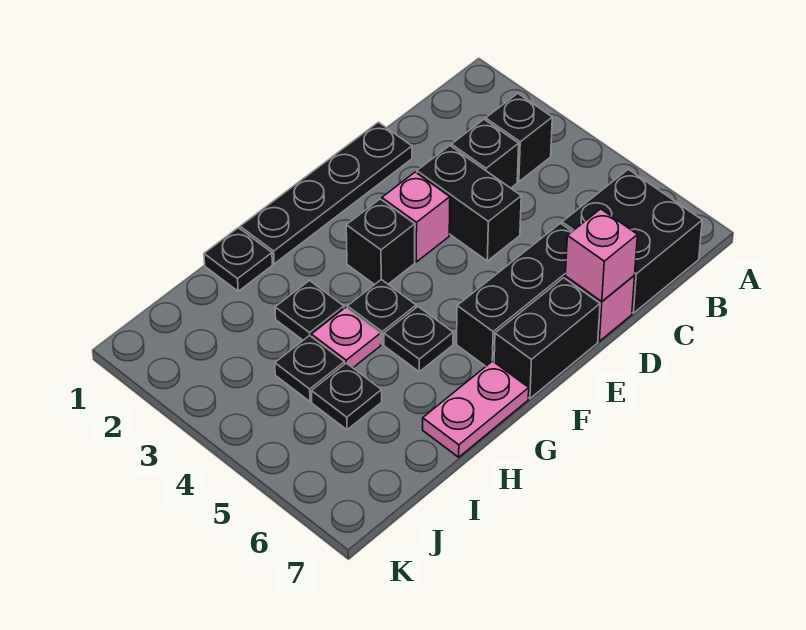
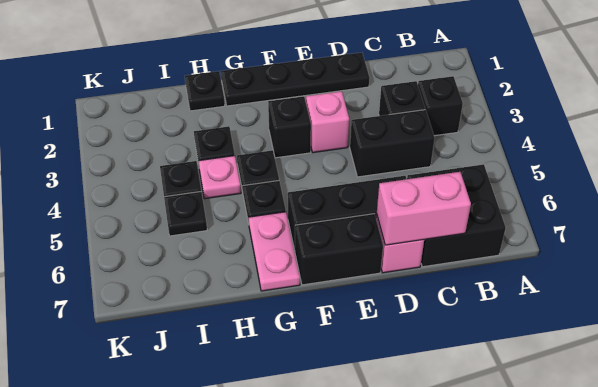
black brick D3:D4 level 1 -> black brick C4:D4 level 1
pink brick D7 level 2 -> pink brick C7:D7 level 2
pink plate G7:H7 level 1 -> pink plate G6:G7 level 1

